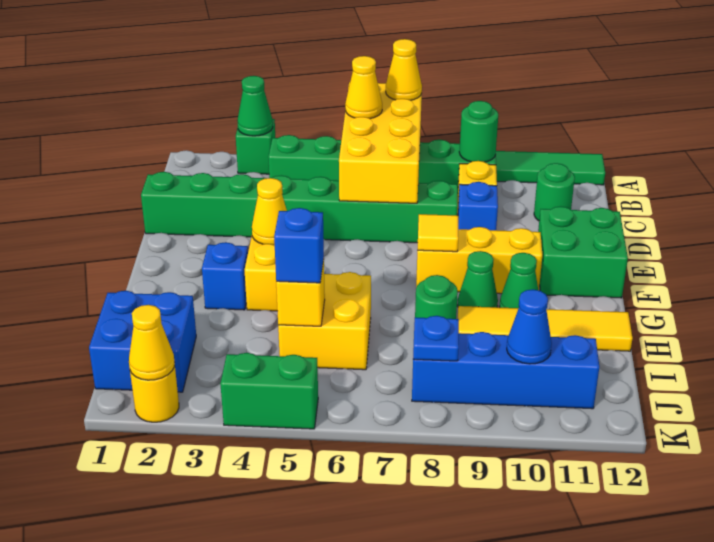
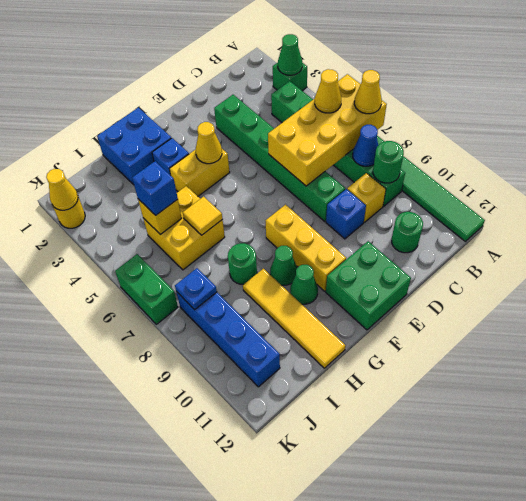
green brick D1:D8 level 1 -> green brick D3:D8 level 1
yellow tile F8 level 2 -> yellow tile H6 level 2
blue brick I1:J2 level 1 -> blue brick G1:H2 level 1
blue cone J10 level 2 -> blue cone B8 level 2
green brick K4:K5 level 1 -> green brick K6:K7 level 1

